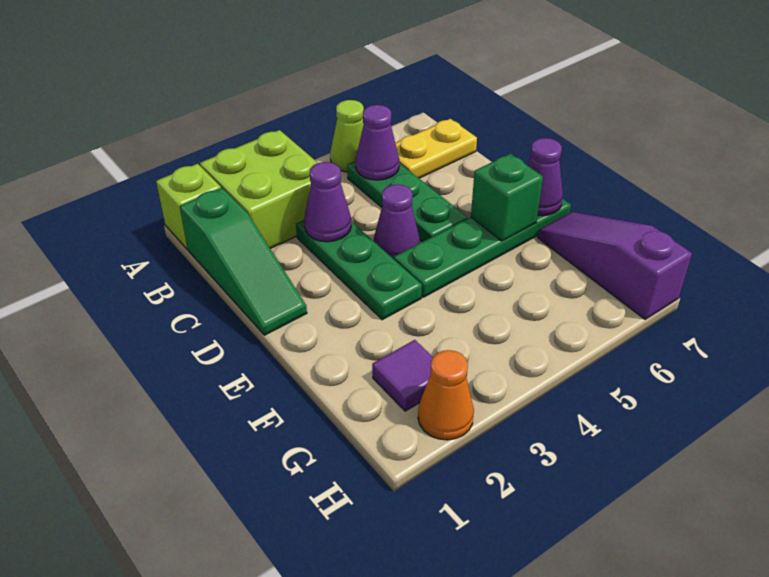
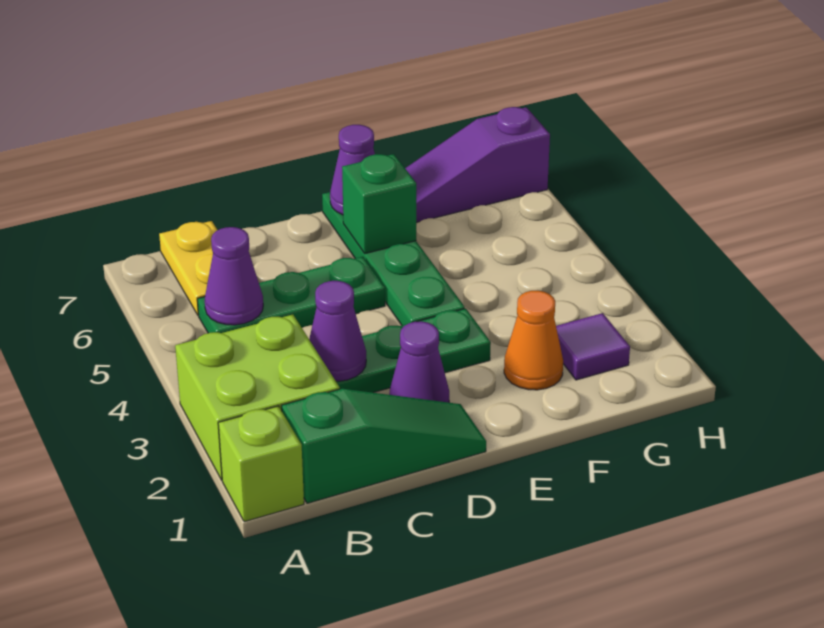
lime cone A5 level 1 -> none
purple cone D4 level 1 -> purple cone D2 level 1
orange cone H2 level 1 -> orange cone F2 level 1

